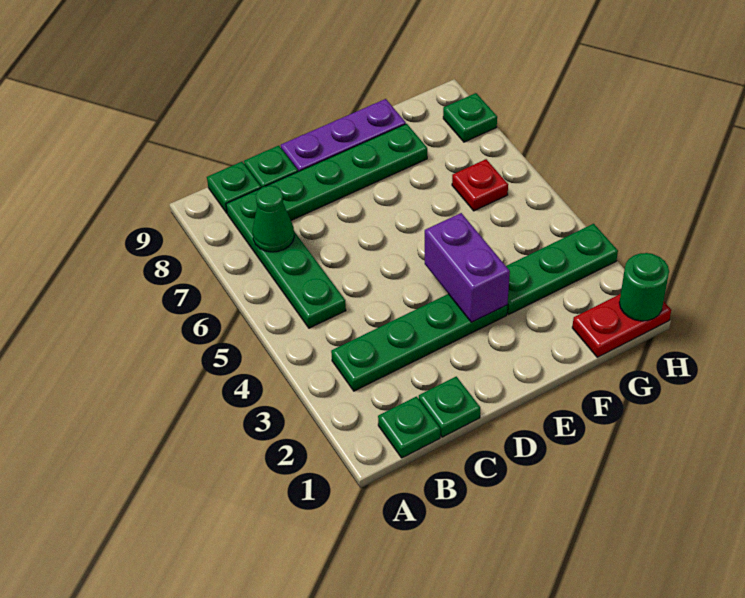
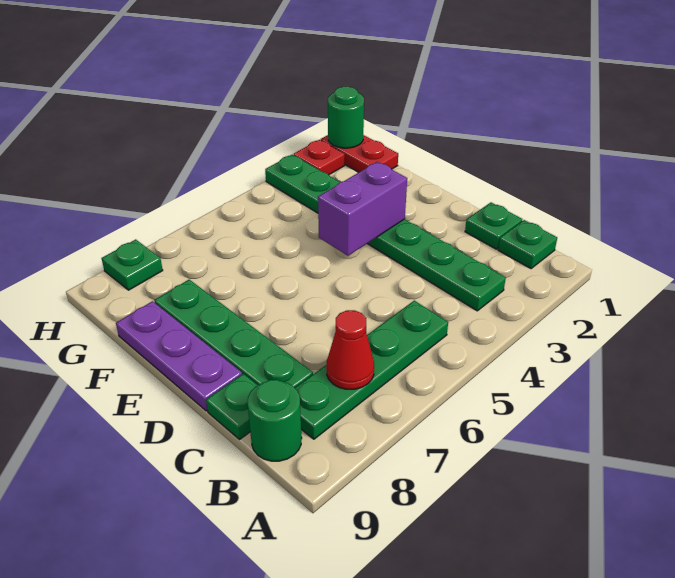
green cone B7 level 2 -> red cone B7 level 2
green plate B9 level 1 -> green round brick B9 level 1
red plate G6 level 1 -> red plate H2 level 1

